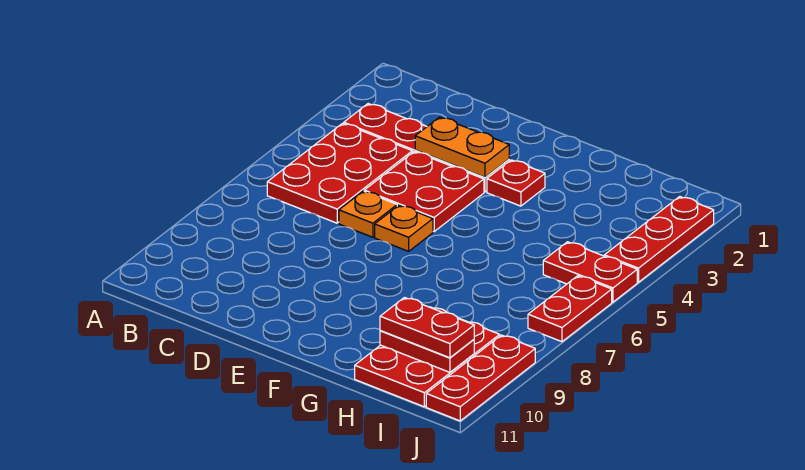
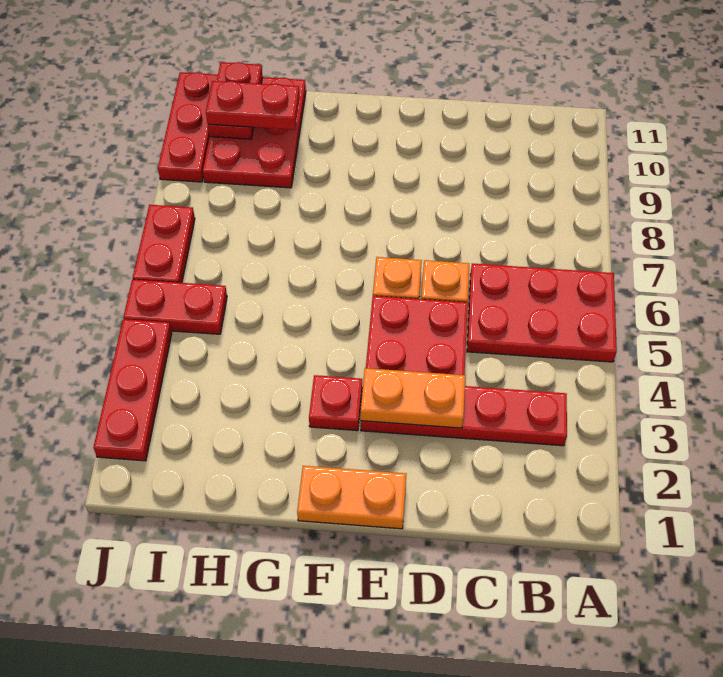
red plate B4:C6 level 1 -> red plate A5:C6 level 1
none -> orange plate E1:F1 level 1
red plate H10:I10 level 2 -> red plate I10:I11 level 2

